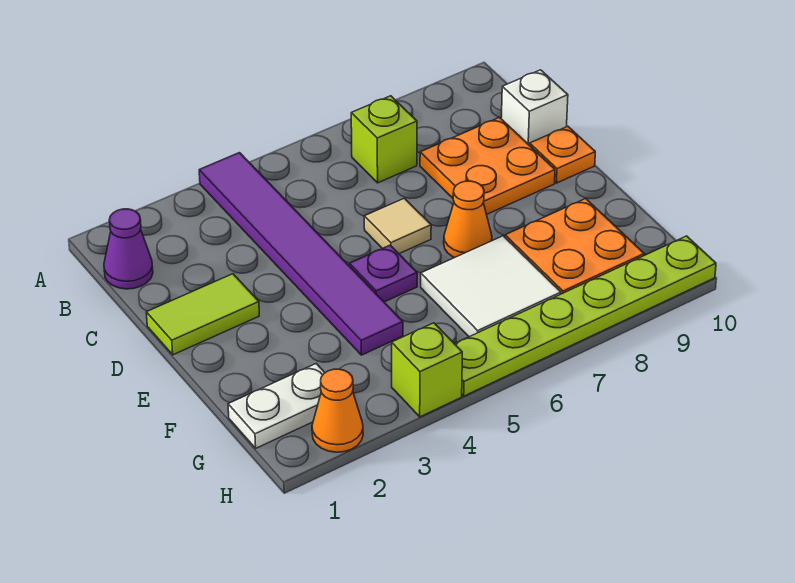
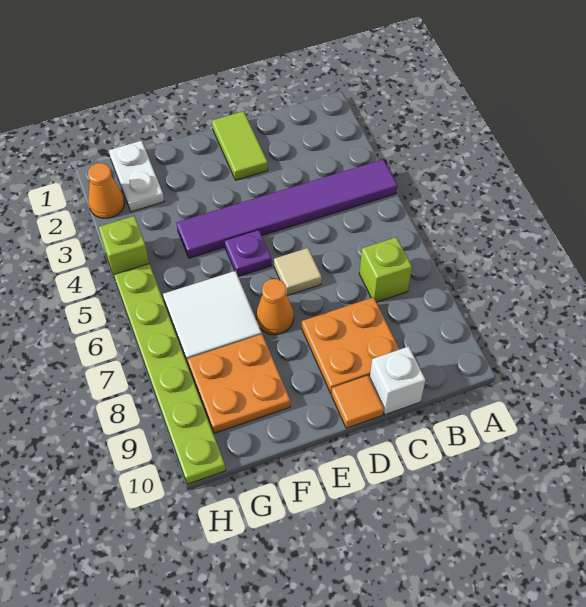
purple cone B1 level 1 -> none
orange plate D10 level 1 -> orange tile D10 level 1

